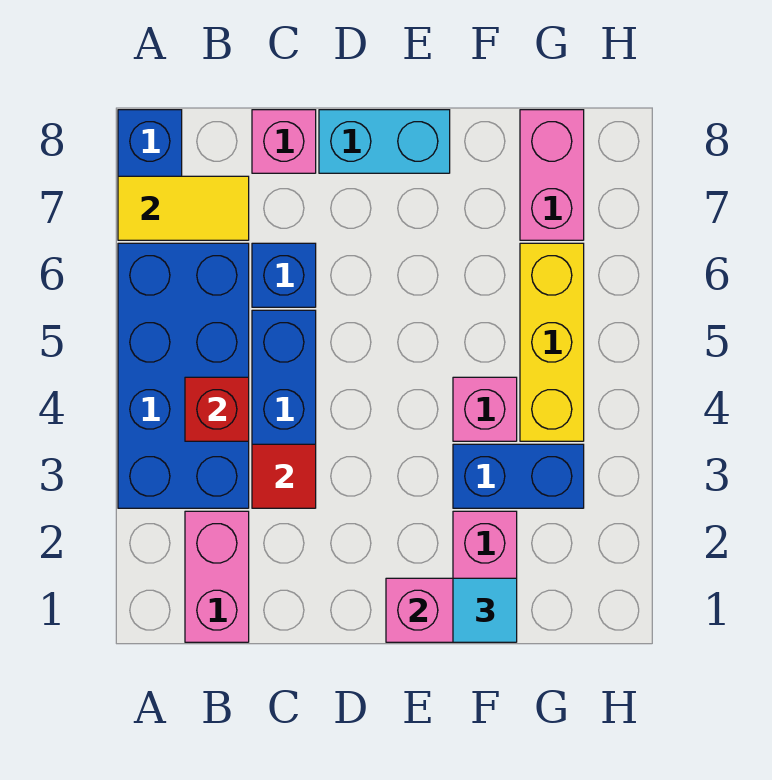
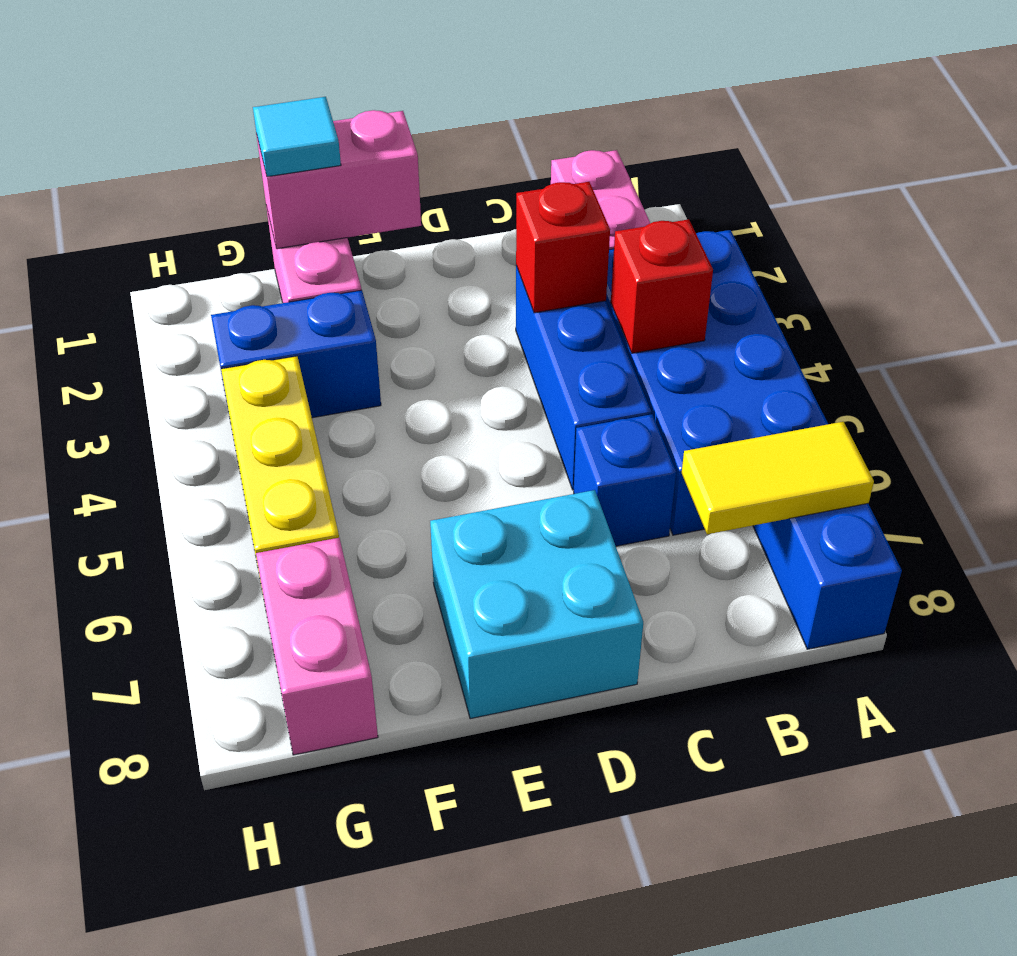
red tile C3 level 2 -> red brick C3 level 2
pink brick C8 level 1 -> none
cyan brick D8:E8 level 1 -> cyan brick D7:E8 level 1
pink brick F4 level 1 -> none

